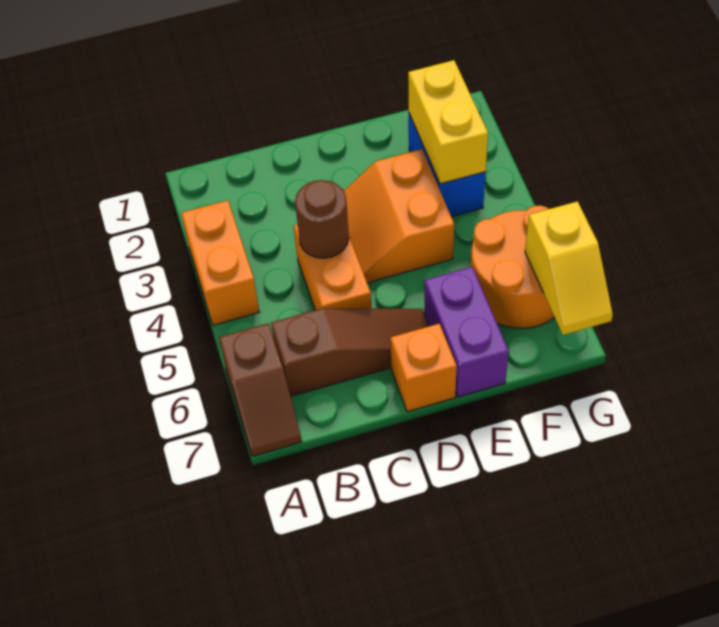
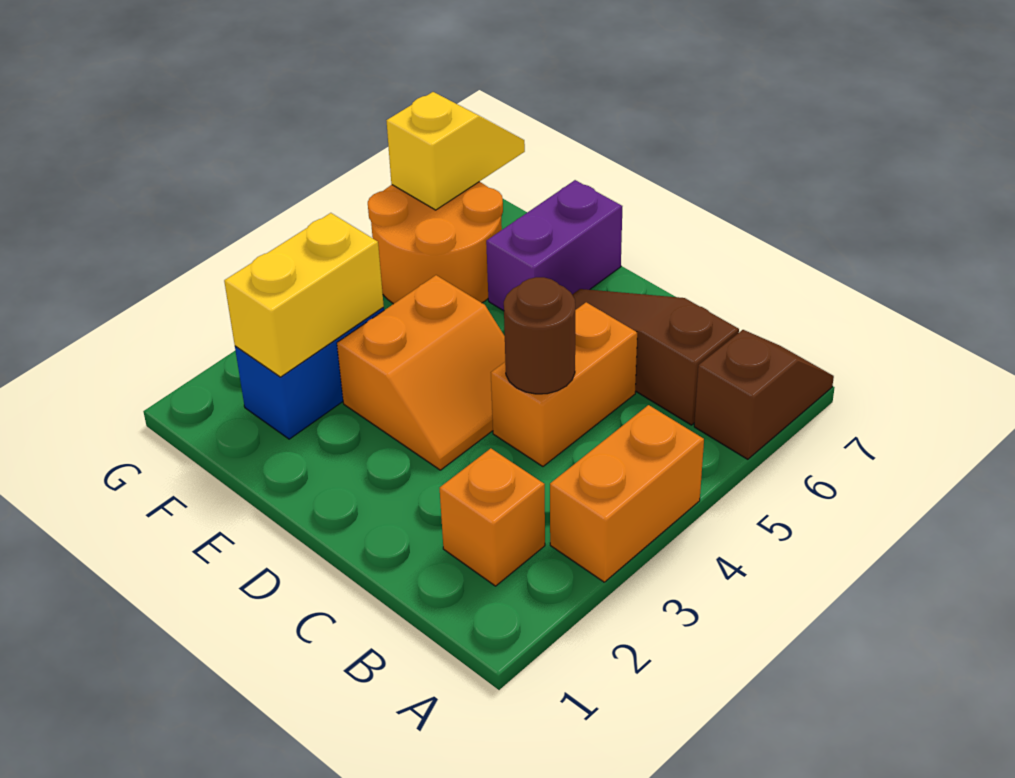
orange brick D7 level 1 -> orange brick B2 level 1

